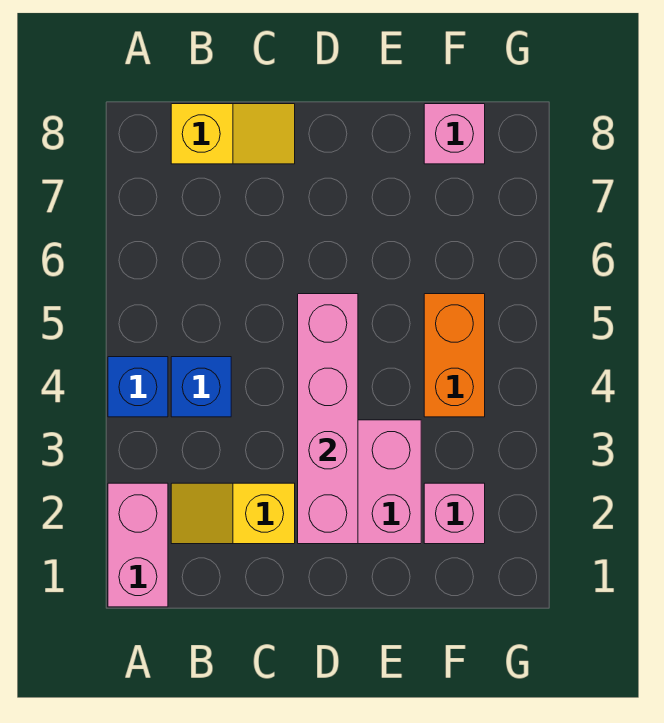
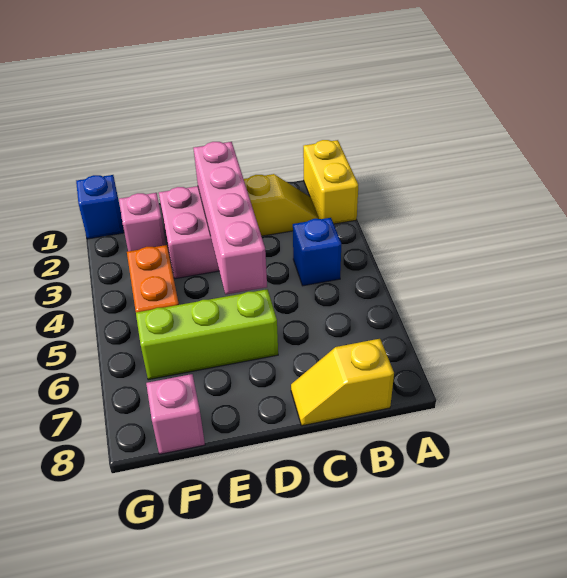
pink brick A1:A2 level 1 -> yellow brick A1:A2 level 1
blue brick A4 level 1 -> blue brick G1 level 1
none -> lime brick D6:F6 level 1

